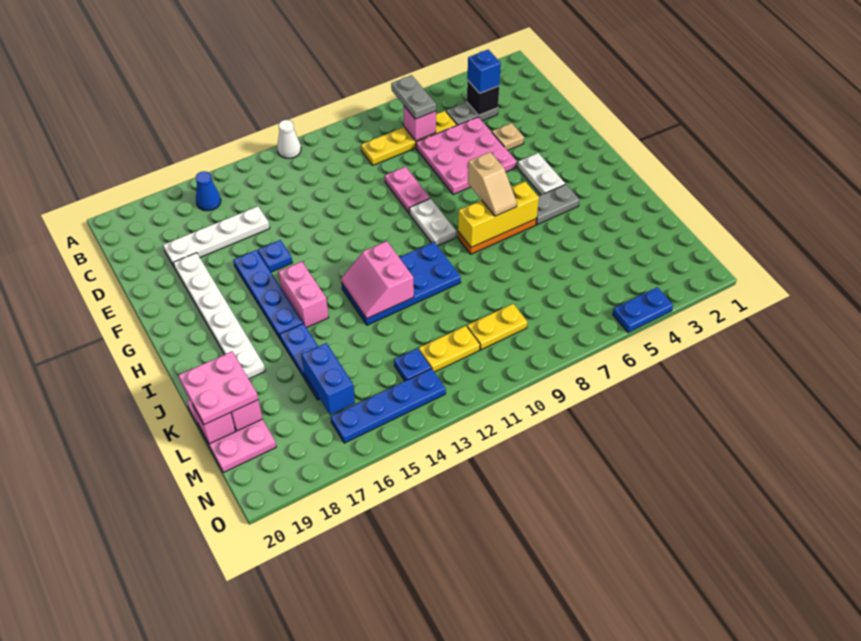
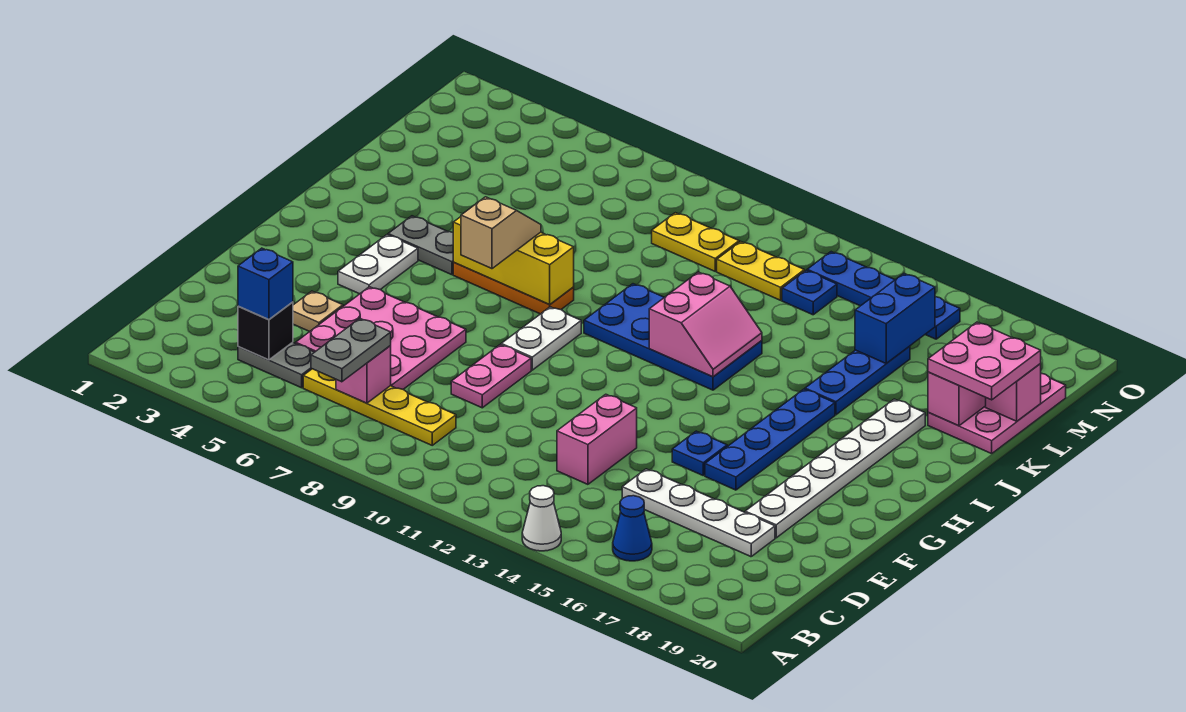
white cone A12 level 1 -> white cone A14 level 1
pink brick H15:I15 level 1 -> pink brick D13:E13 level 1
blue plate O4:O5 level 1 -> none

